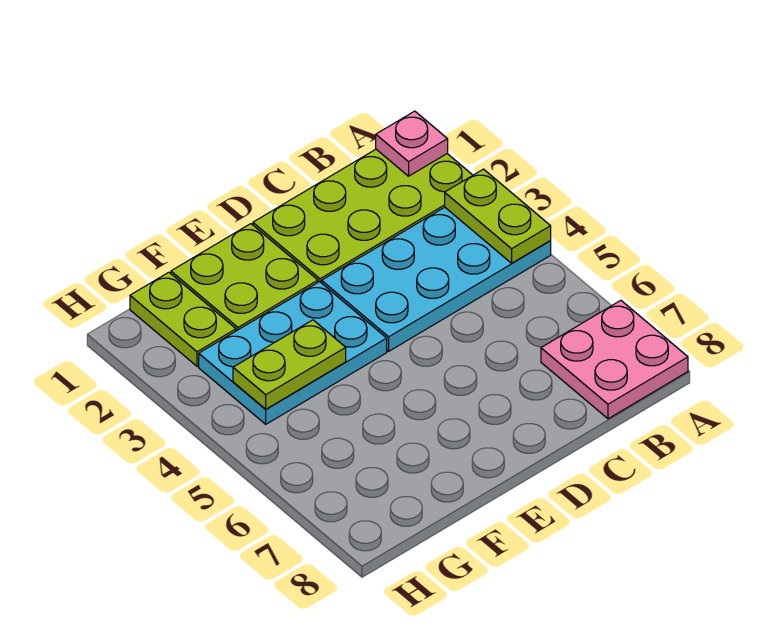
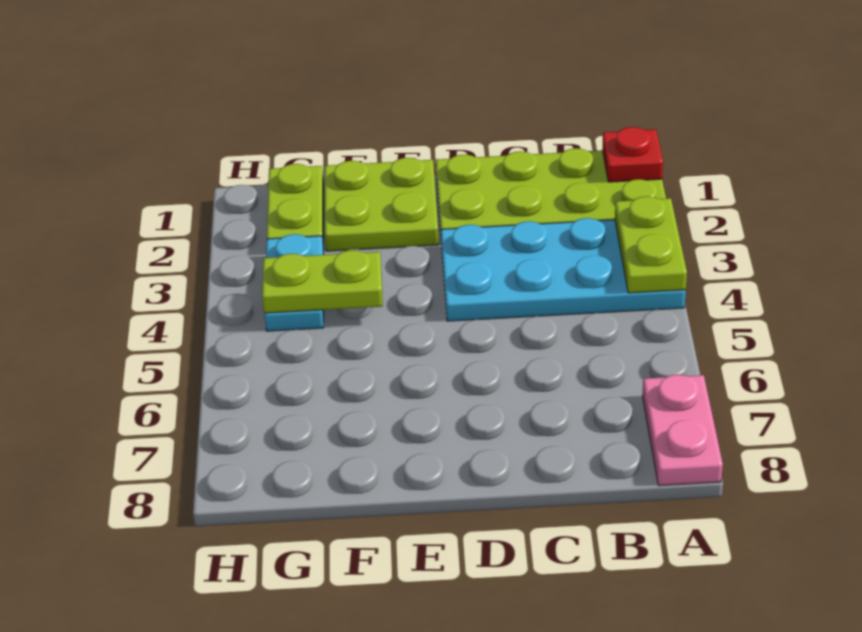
pink plate A1 level 2 -> red plate A1 level 2
pink plate A7:B8 level 1 -> pink plate A7:A8 level 1
cyan plate E3:G4 level 1 -> cyan plate G3:G4 level 1

